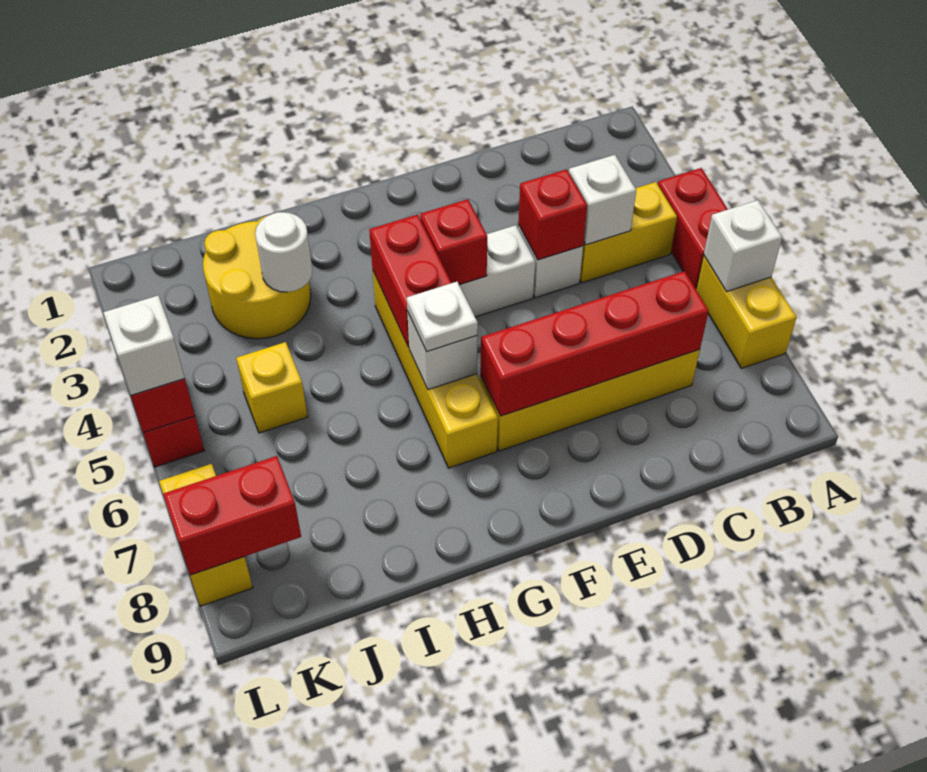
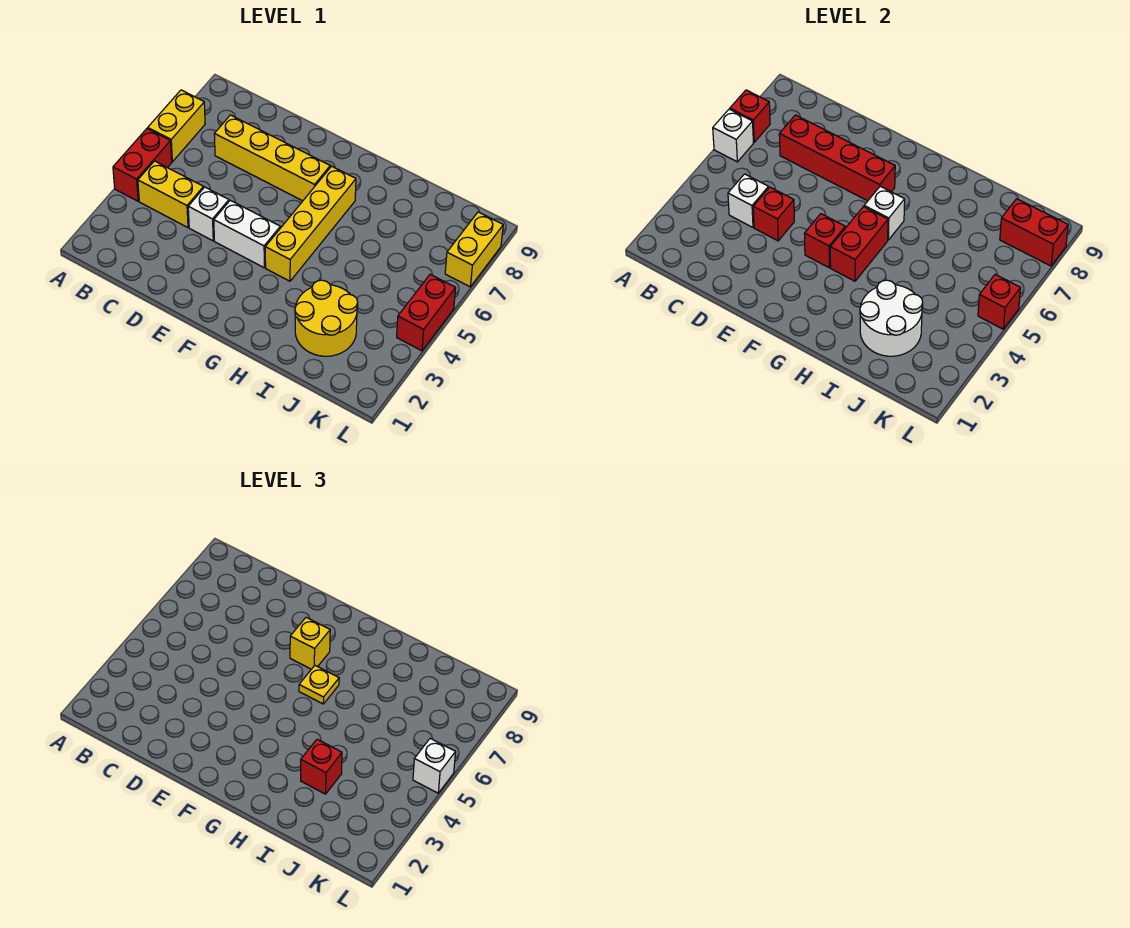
none -> red brick A7 level 2
white plate G6 level 3 -> yellow plate G6 level 3
white round brick I3 level 2 -> white round brick I2:J3 level 2
none -> red brick I3 level 3
yellow brick J5 level 1 -> yellow brick F7 level 3

